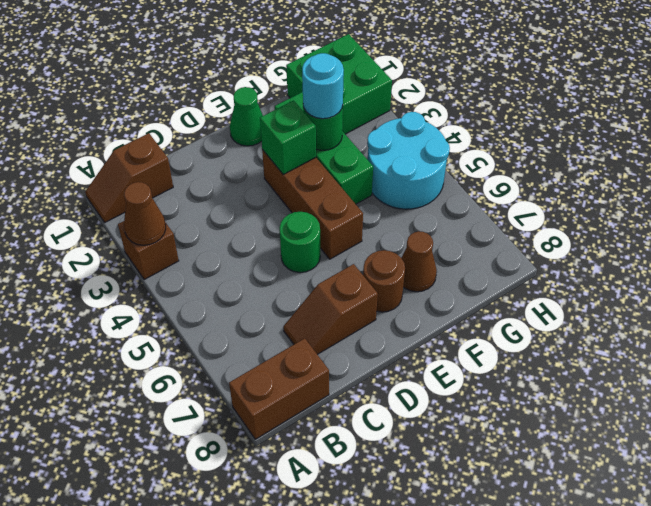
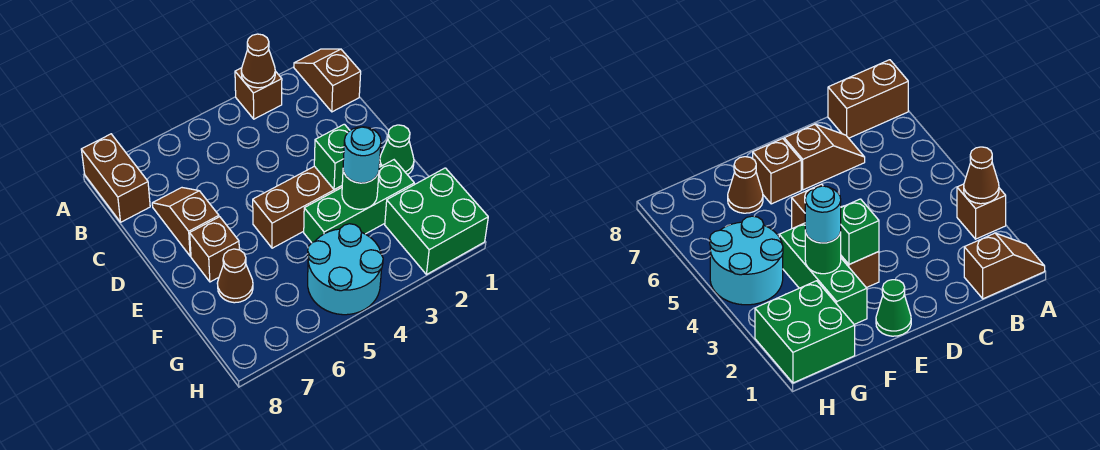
green round brick D5 level 1 -> none
brown round brick E7 level 1 -> brown brick E7 level 1

